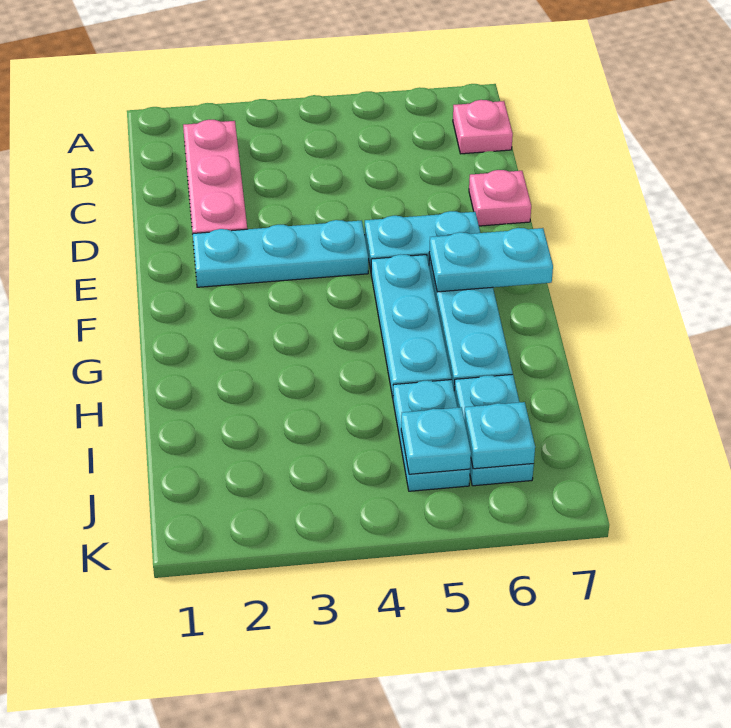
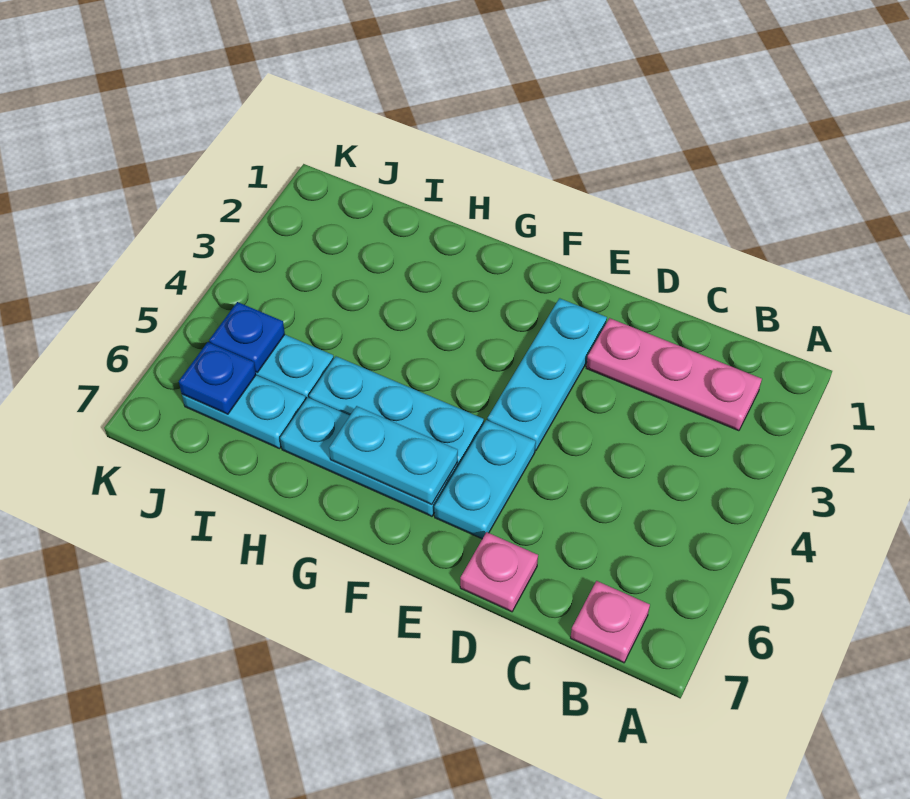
cyan plate F6:F7 level 2 -> cyan plate F6:G6 level 2
cyan plate J5 level 2 -> blue plate J5 level 2
cyan plate J6 level 2 -> blue plate J6 level 2

